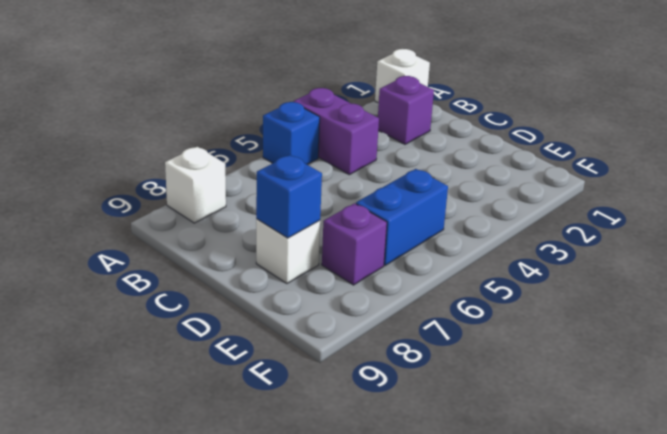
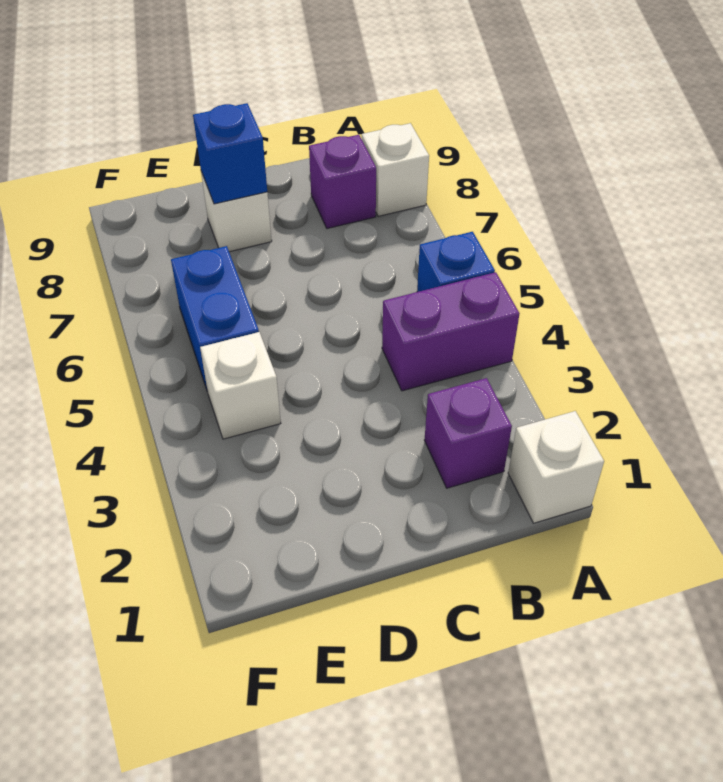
none -> white brick E4 level 1
purple brick E7 level 1 -> purple brick B8 level 1

